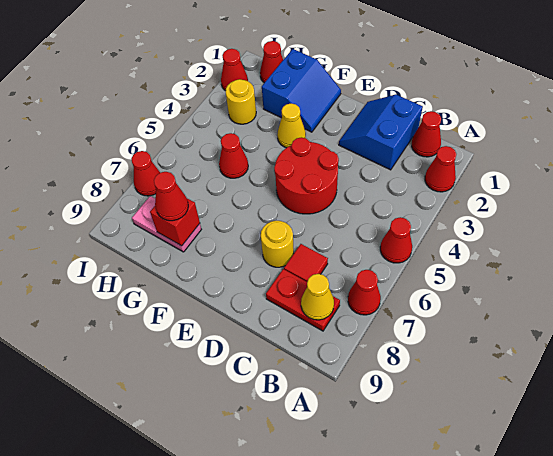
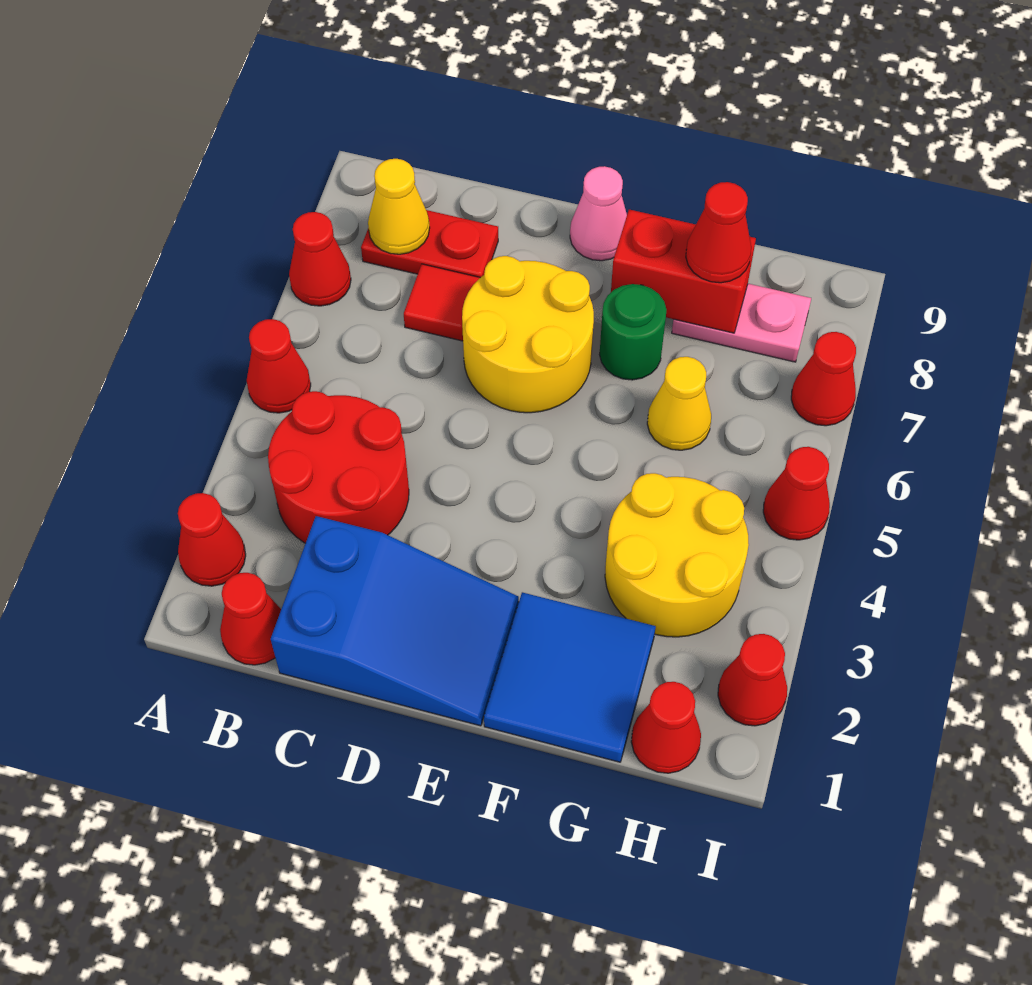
blue slope C1:D2 level 1 top C -> blue slope C1:E2 level 1 top C
red round brick D4:E5 level 1 -> red round brick B3:C4 level 1
yellow round brick D7 level 1 -> yellow round brick D6:E7 level 1
none -> pink cone E9 level 1
blue slope F1:G2 level 1 top G -> blue tile F1:G2 level 1
yellow cone F3 level 1 -> yellow cone G6 level 1
none -> green round brick F7 level 1
red cone G5 level 1 -> red cone I5 level 1
red brick G8 level 2 -> red brick F8:G8 level 2
yellow round brick H3 level 1 -> yellow round brick G3:H4 level 1

